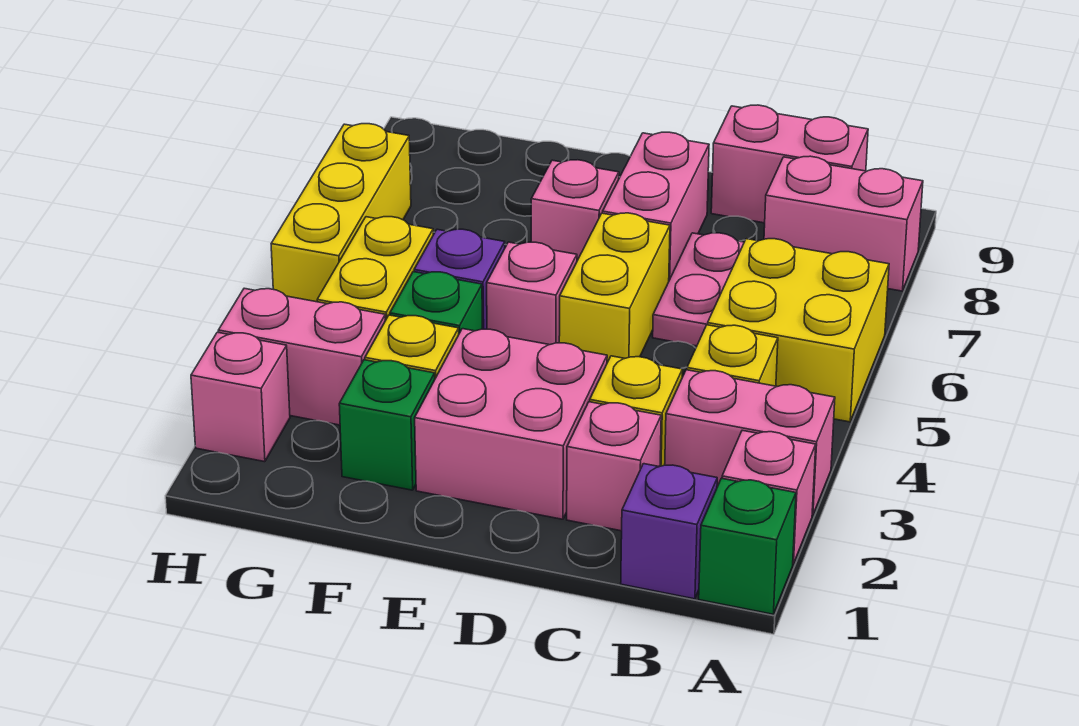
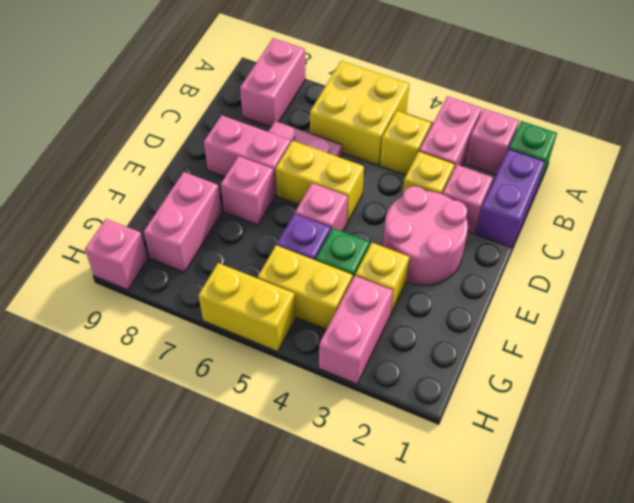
purple brick B1 level 1 -> purple brick B1:C1 level 1
pink brick B9:C9 level 1 -> pink brick F8:G8 level 1
pink brick D2:E3 level 1 -> pink round brick D2:E3 level 1
green brick F2 level 1 -> none
pink brick H2 level 1 -> pink brick H9 level 1
yellow brick H5:H7 level 1 -> yellow brick H5:H6 level 1

